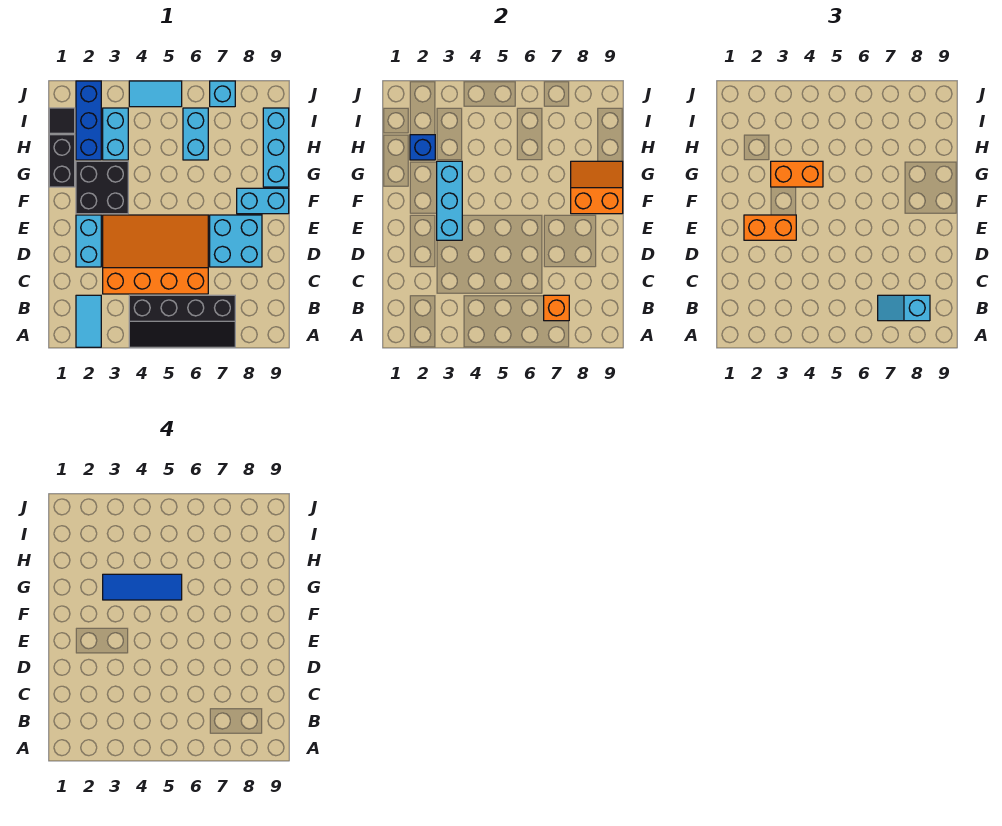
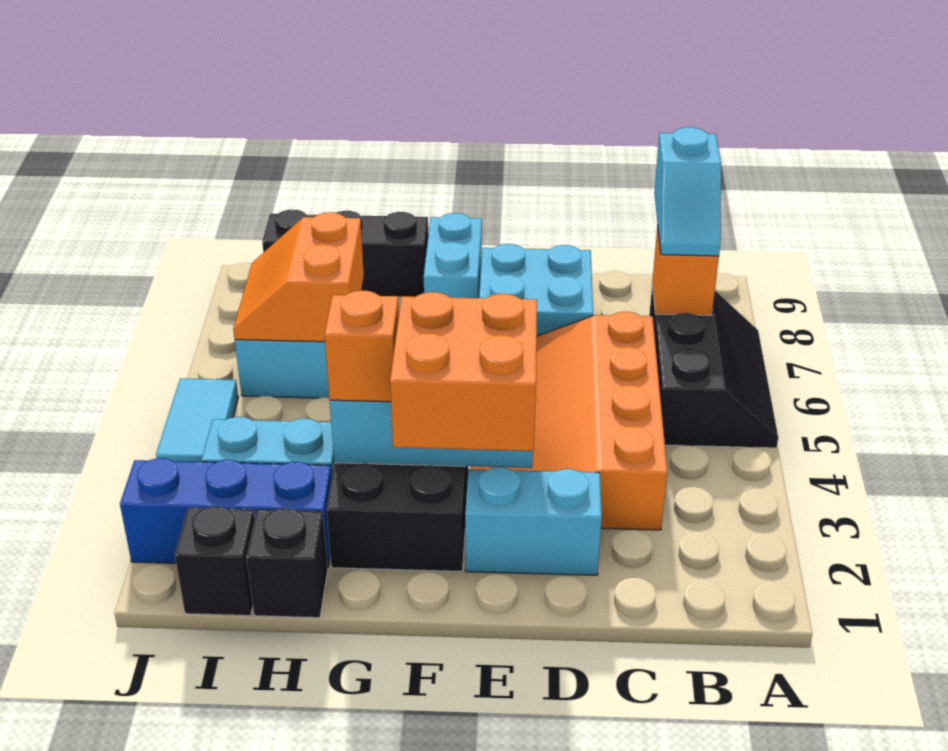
cyan tile A2:B2 level 1 -> none
black slope A4:B7 level 1 top B -> black slope A5:B7 level 1 top B
orange brick E2:E3 level 3 -> orange brick E2:F3 level 3
orange slope F8:G9 level 2 top F -> orange slope H6:I7 level 2 top H
black brick G1:H1 level 1 -> black brick H1 level 1
orange brick G3:G4 level 3 -> orange brick G3 level 3
blue tile G3:G5 level 4 -> none
cyan brick G9:I9 level 1 -> black brick G9:I9 level 1
blue brick H2 level 2 -> none
black tile I1 level 1 -> black brick I1 level 1
cyan brick J7 level 1 -> none

